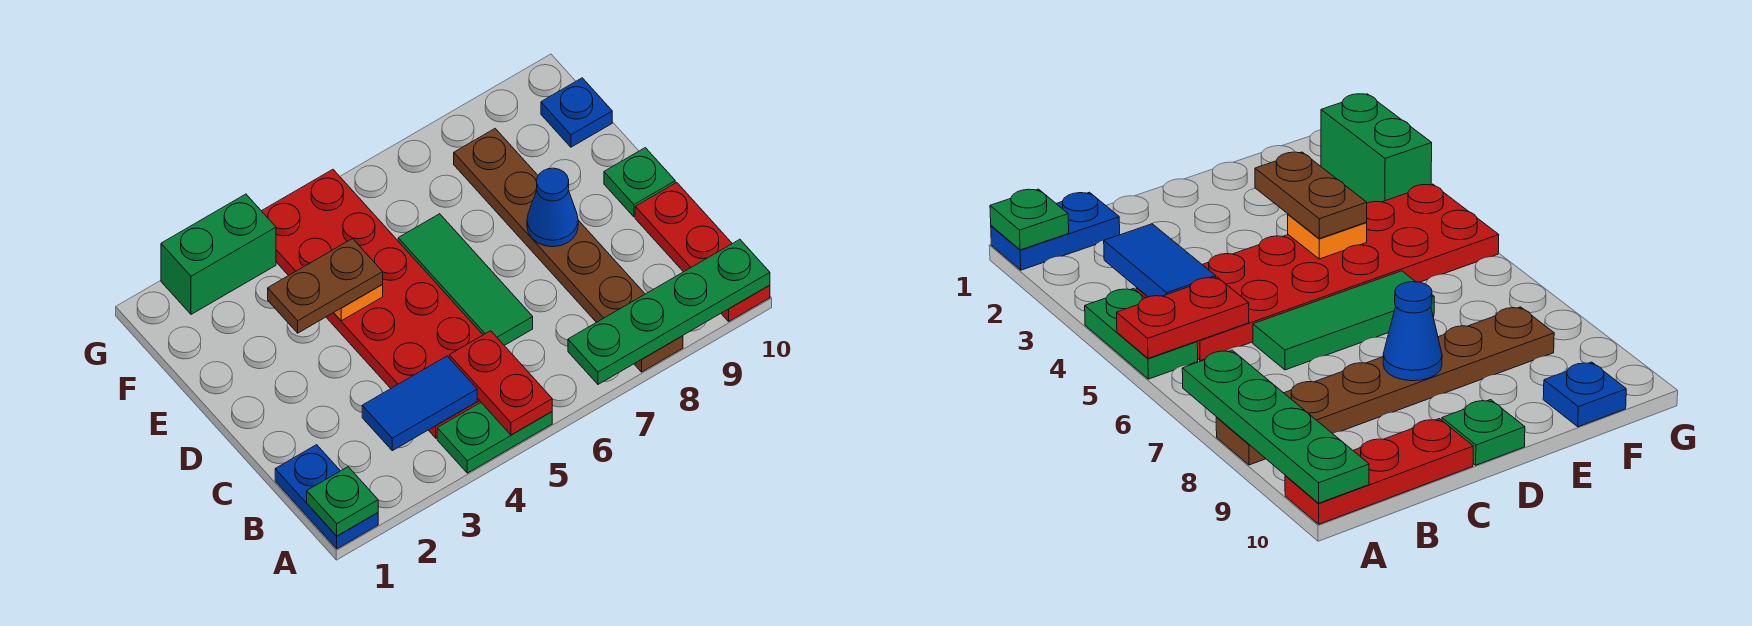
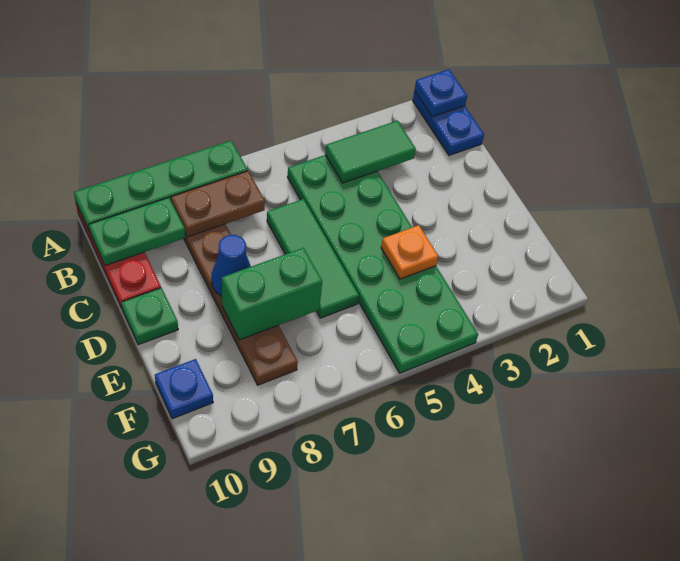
green plate A1 level 2 -> blue plate A1 level 2
green plate A4:A5 level 1 -> green plate B9:B10 level 2
red plate A5:B5 level 2 -> none
blue tile B3:B4 level 2 -> green tile B3:B4 level 2
red plate B4:G5 level 1 -> green plate B4:G5 level 1
brown plate E3:E4 level 3 -> brown plate B7:B8 level 2
green brick G2:G3 level 1 -> green brick E7:E8 level 2

